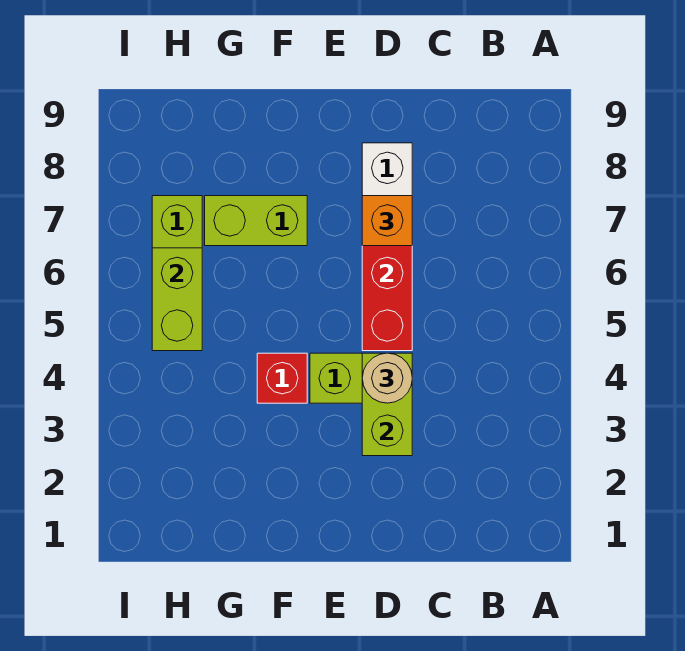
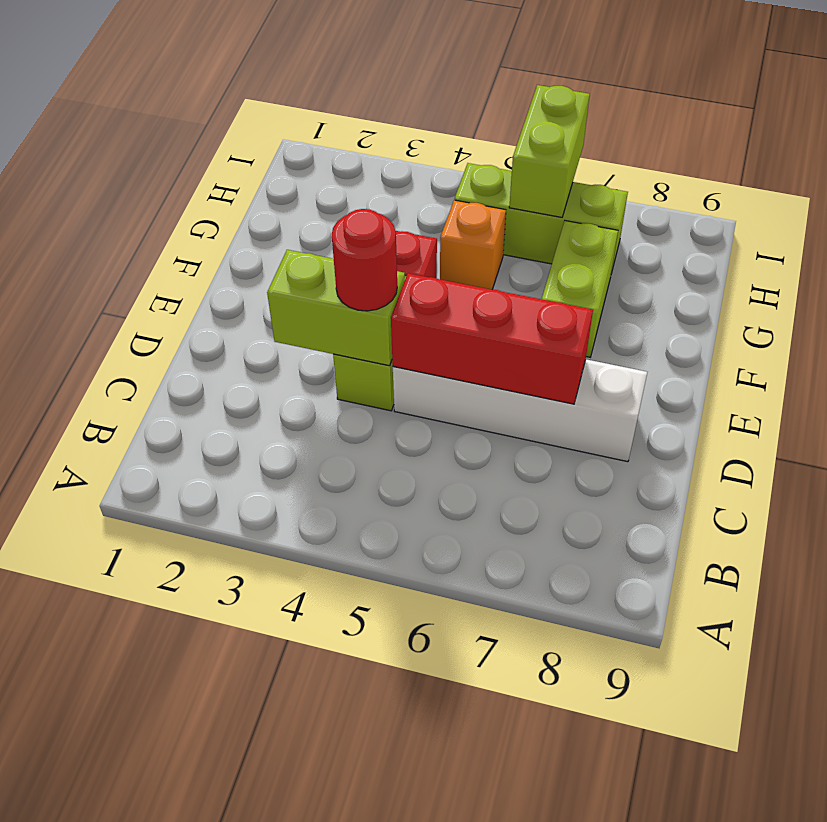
tan round brick D4 level 3 -> red round brick D4 level 3
orange brick D7 level 3 -> orange brick G5 level 1
lime brick H5:H6 level 2 -> lime brick H6:I6 level 2

